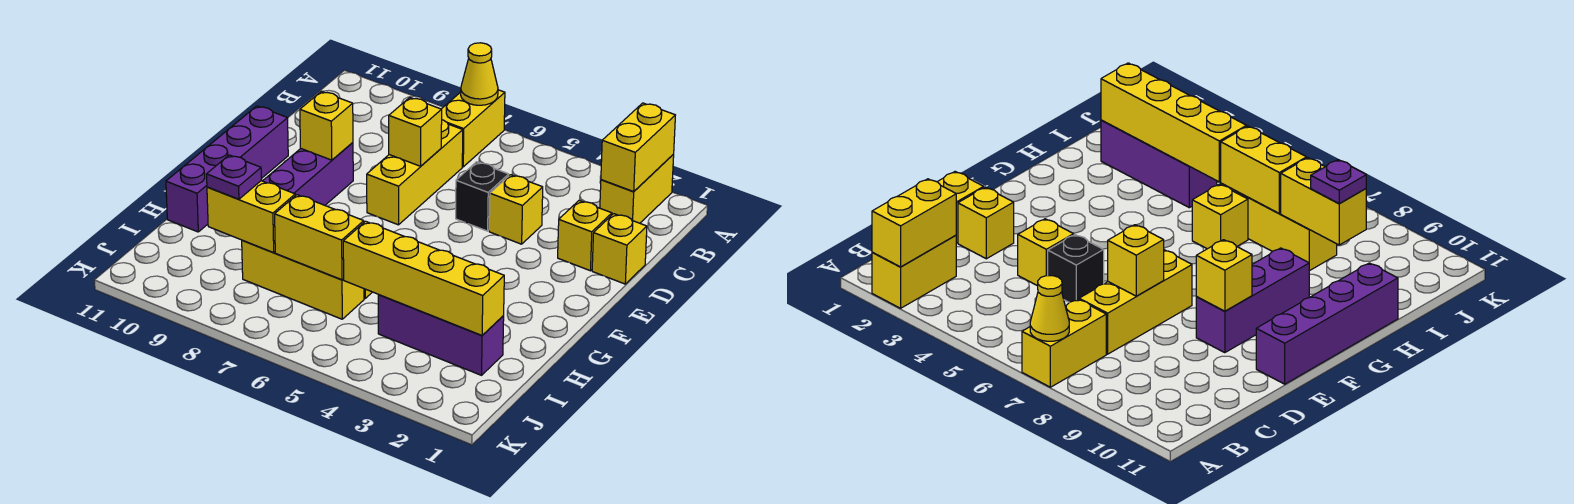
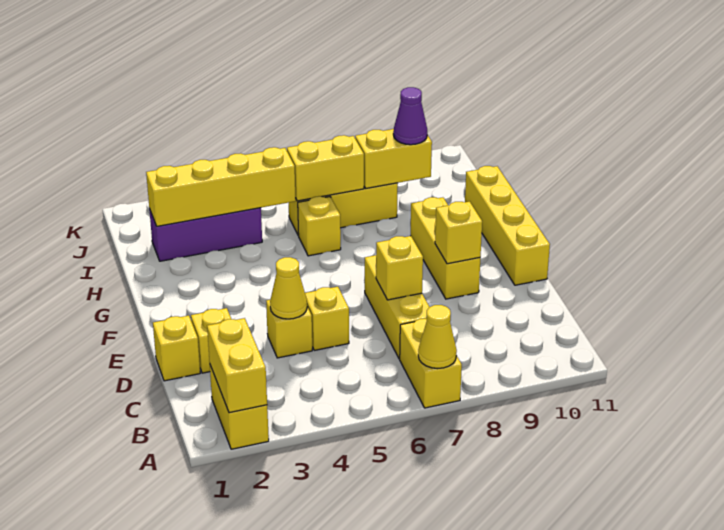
none -> yellow cone D4 level 2
black brick D5 level 1 -> yellow brick D5 level 1
purple brick E9:G9 level 1 -> yellow brick E9:G9 level 1
purple brick E11:H11 level 1 -> yellow brick E11:H11 level 1
purple plate I9 level 3 -> purple cone I9 level 3

